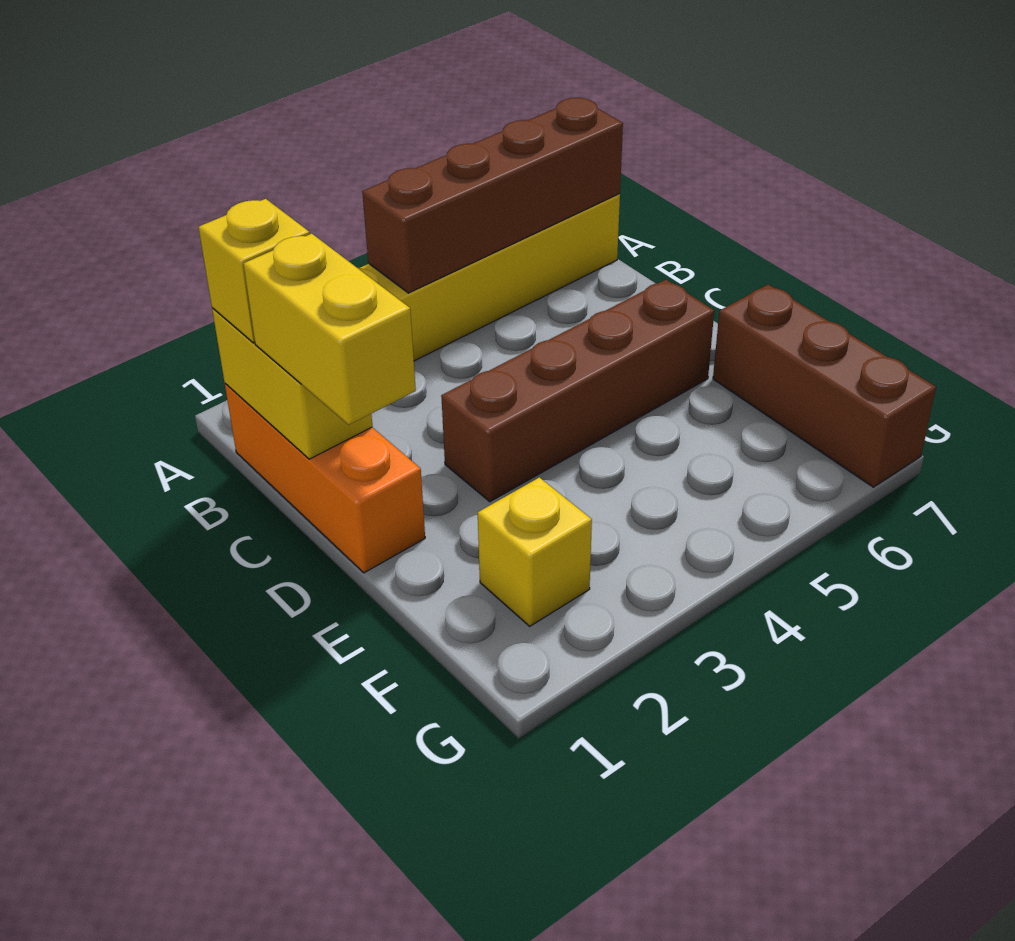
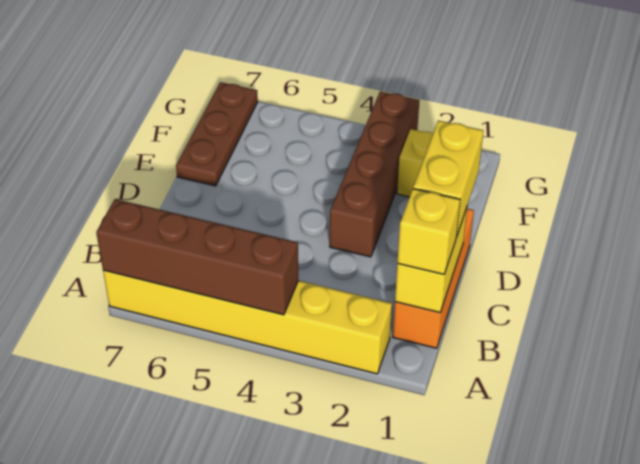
brown brick D3:D6 level 1 -> brown brick D3:G3 level 1
brown brick E7:G7 level 1 -> brown plate E7:G7 level 1

